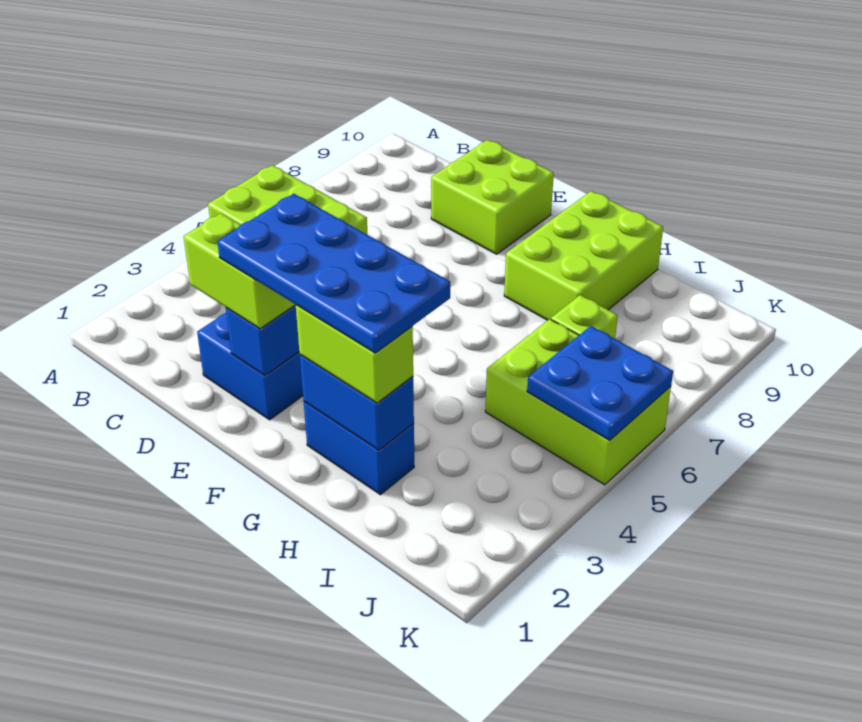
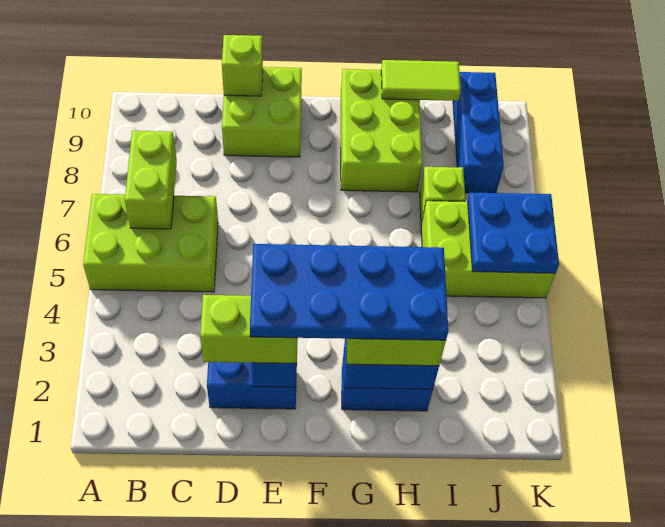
none -> lime brick B6:B7 level 2
none -> lime brick D10 level 2
none -> lime tile H10:I10 level 2
none -> blue brick J8:J10 level 1

